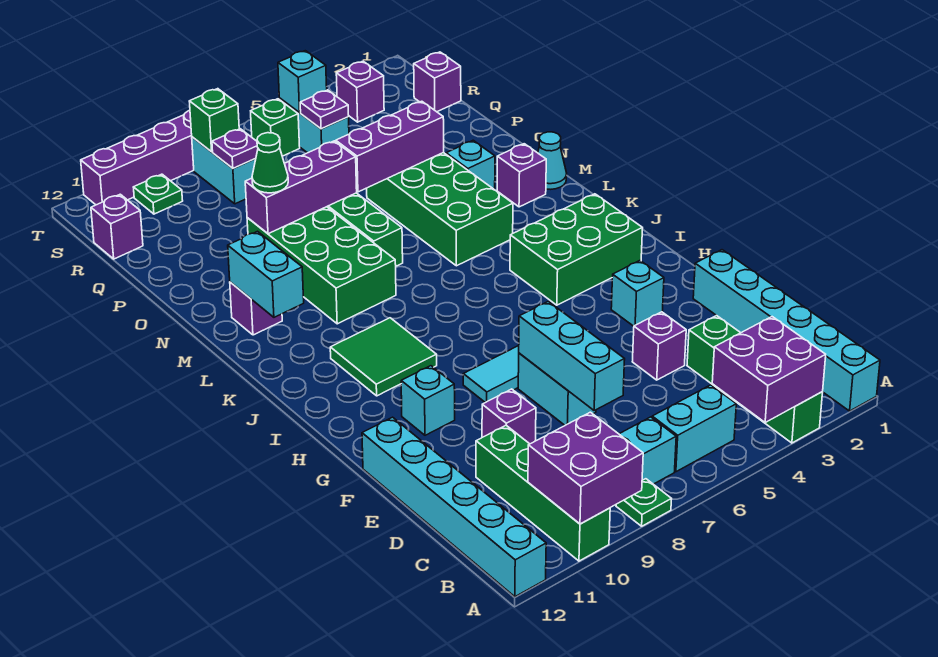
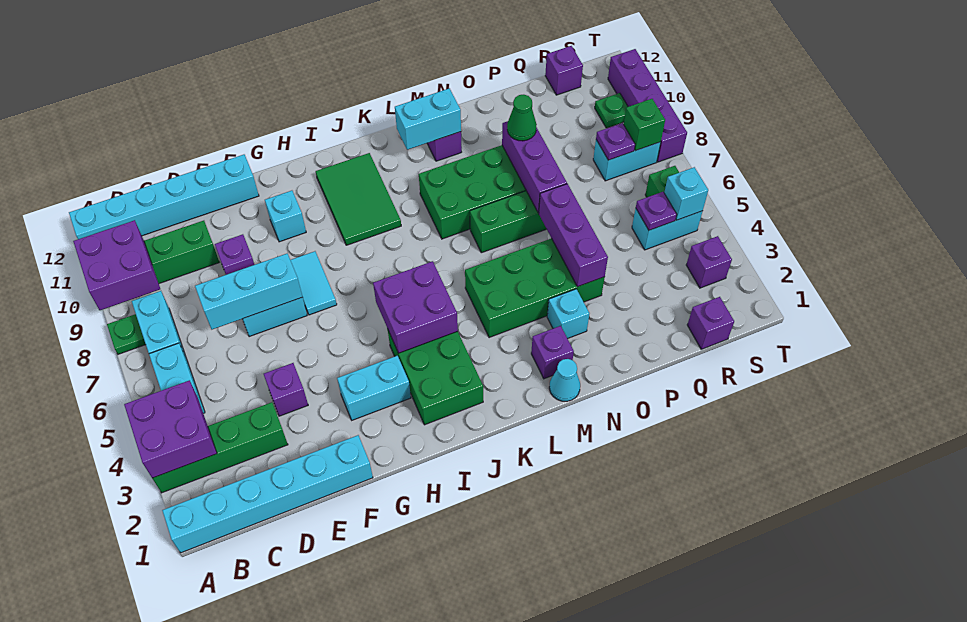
cyan brick G3 level 1 -> cyan brick G3:H3 level 1
none -> purple brick I4:J5 level 2
green tile I9:J10 level 1 -> green tile I9:J11 level 1

